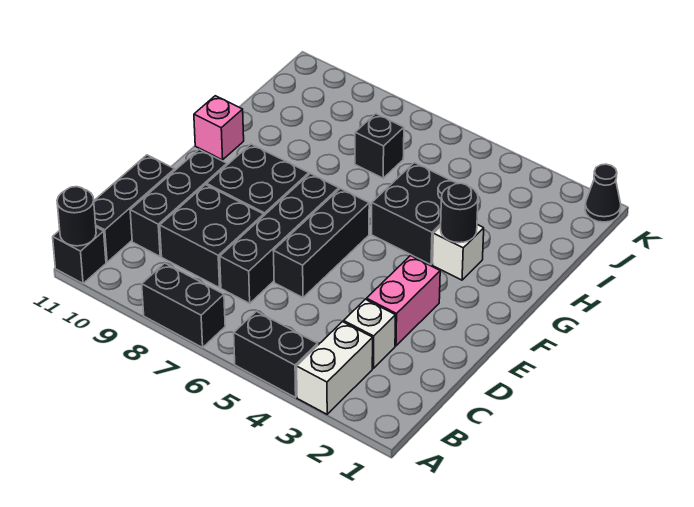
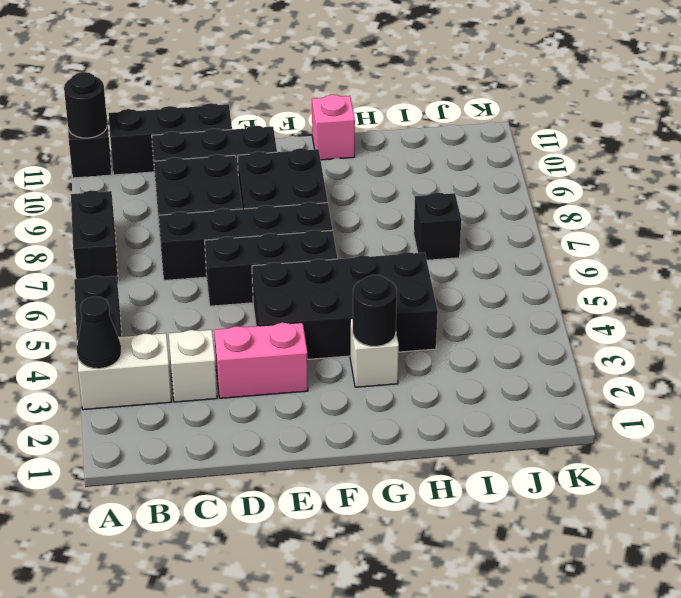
black brick G4:H5 level 1 -> black brick E4:H5 level 1
black cone K1 level 1 -> black cone A3 level 2

